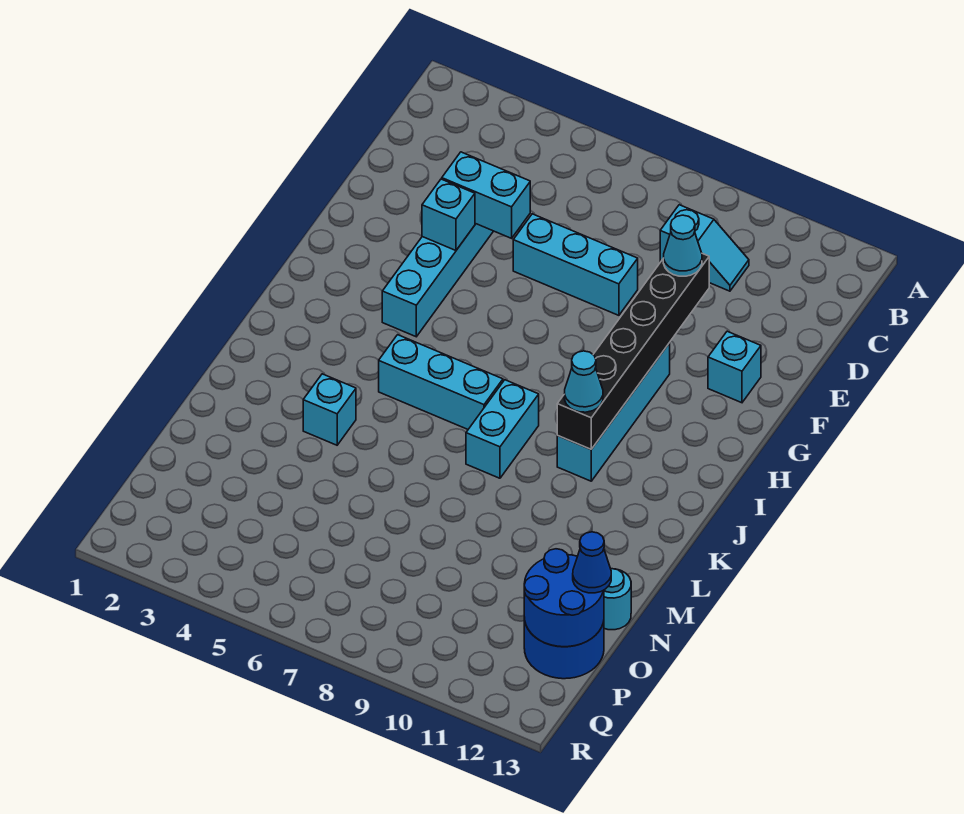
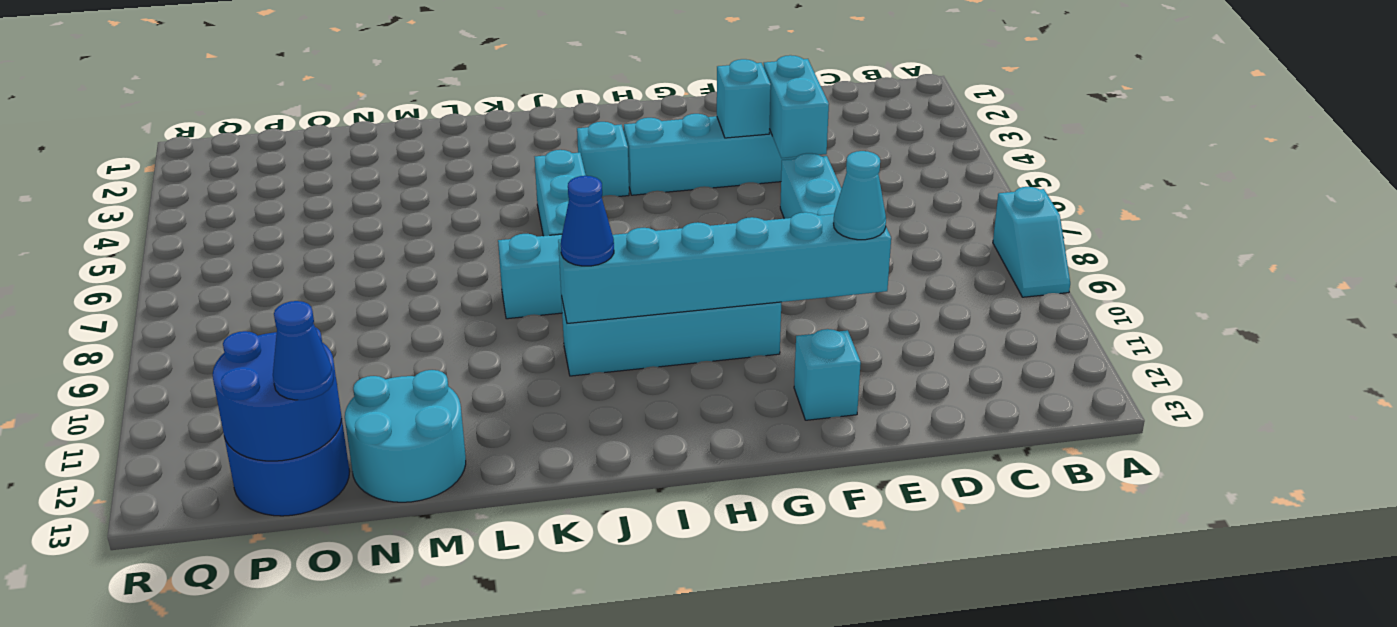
cyan slope C9:C10 level 1 top 9 -> cyan slope A8:A9 level 1 top 8
black brick E10:J10 level 2 -> cyan brick E10:J10 level 2
cyan cone J10 level 3 -> blue cone J10 level 3
cyan brick L4 level 1 -> cyan brick I4 level 1
cyan round brick N13 level 1 -> cyan round brick M12:N13 level 1

